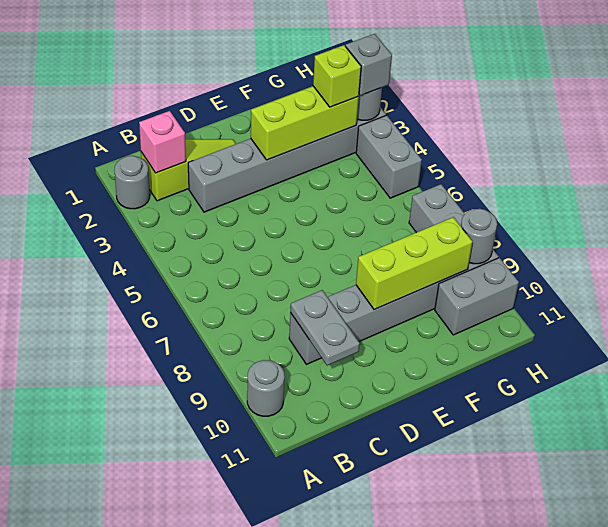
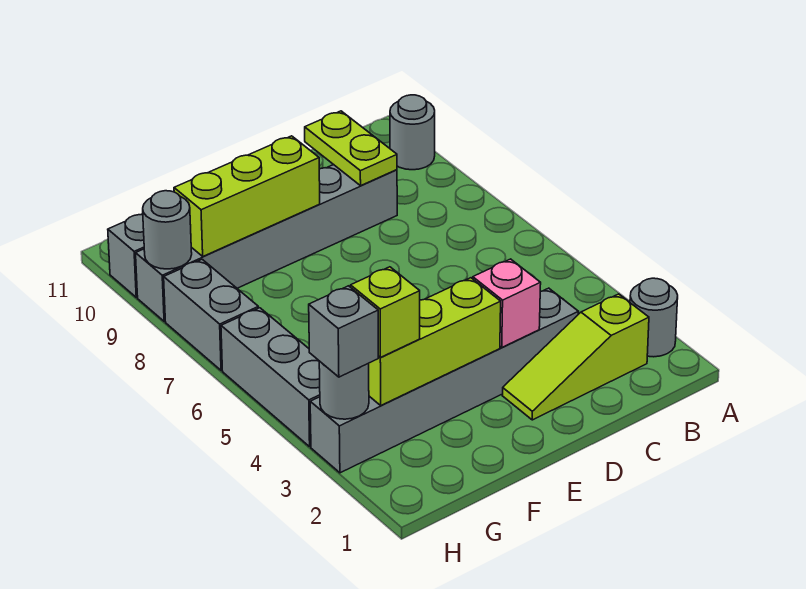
pink brick B2 level 2 -> pink brick D3 level 2
grey plate C9:C10 level 2 -> lime plate C9:C10 level 2
grey brick H4:H5 level 1 -> grey brick H4:H6 level 1

